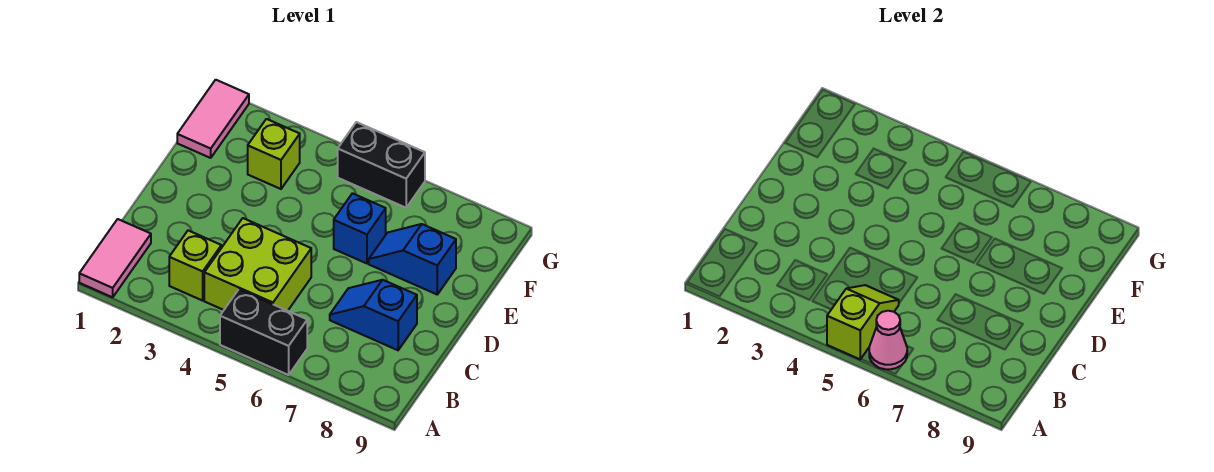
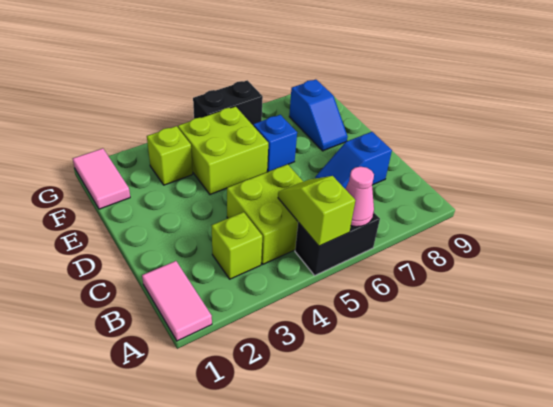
none -> lime brick E4:F5 level 1
blue slope E7:E8 level 1 top 8 -> blue slope E8:F8 level 1 top F

